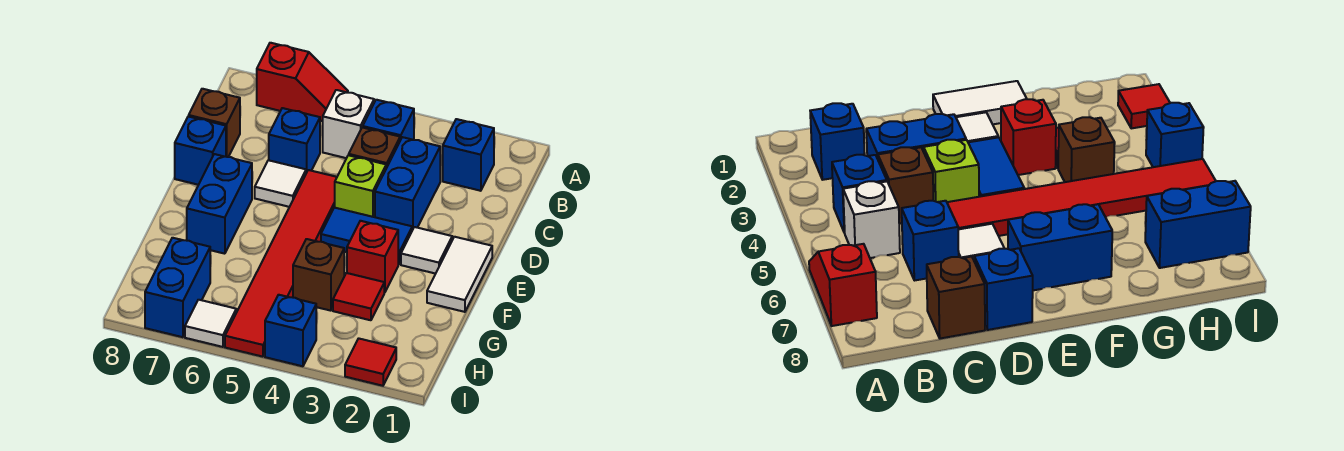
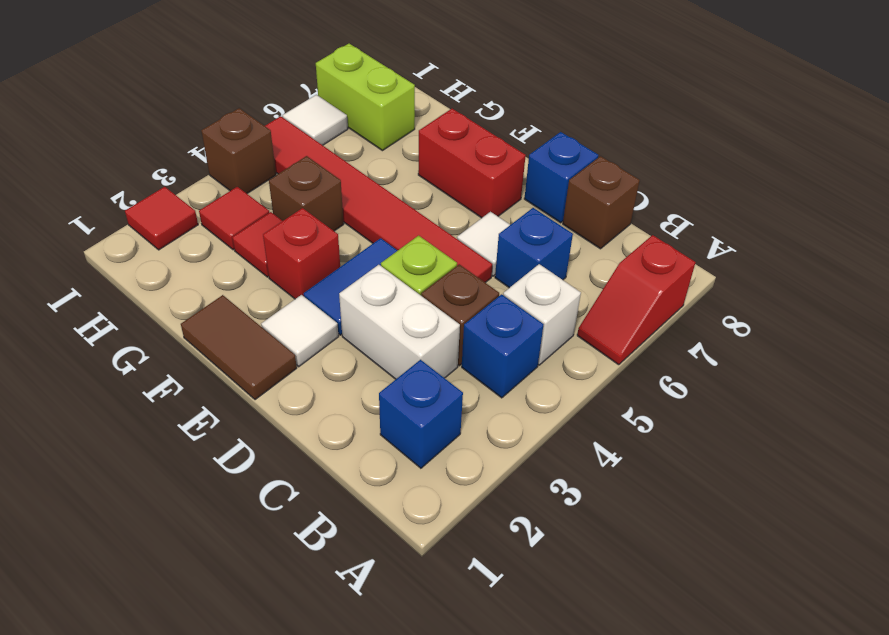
blue brick C3:D3 level 1 -> white brick C3:D3 level 1
white tile E1:F1 level 1 -> brown tile E1:F1 level 1
blue brick E7:F7 level 1 -> red brick E7:F7 level 1
none -> red tile H3 level 1
blue brick H7:I7 level 1 -> lime brick H7:I7 level 1
blue brick I4 level 1 -> brown brick I4 level 1

